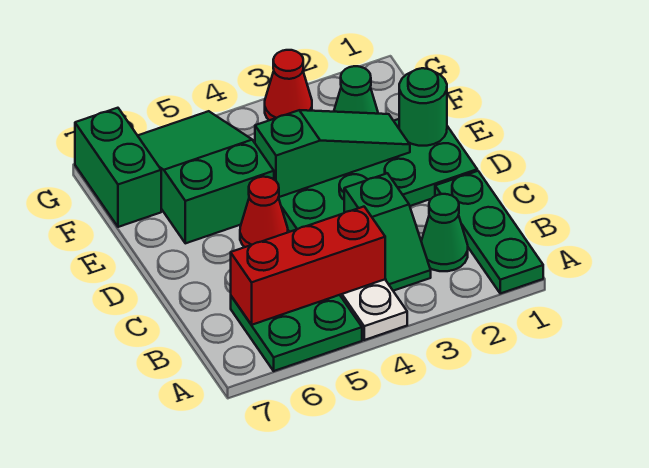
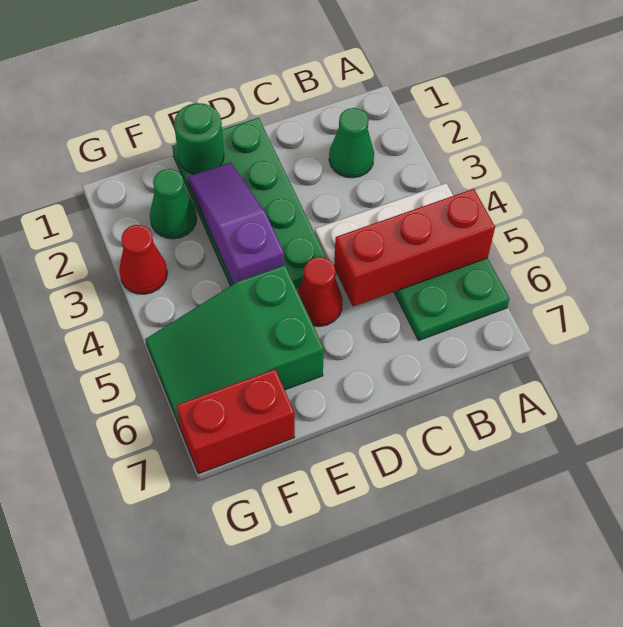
green plate A1:C1 level 1 -> none
green slope B3:C3 level 1 top C -> none
red brick B4:B6 level 2 -> red brick A5:C5 level 2
green slope E2:E4 level 2 top 4 -> purple slope E2:E4 level 2 top 4
green brick F7:G7 level 1 -> red brick F7:G7 level 1

